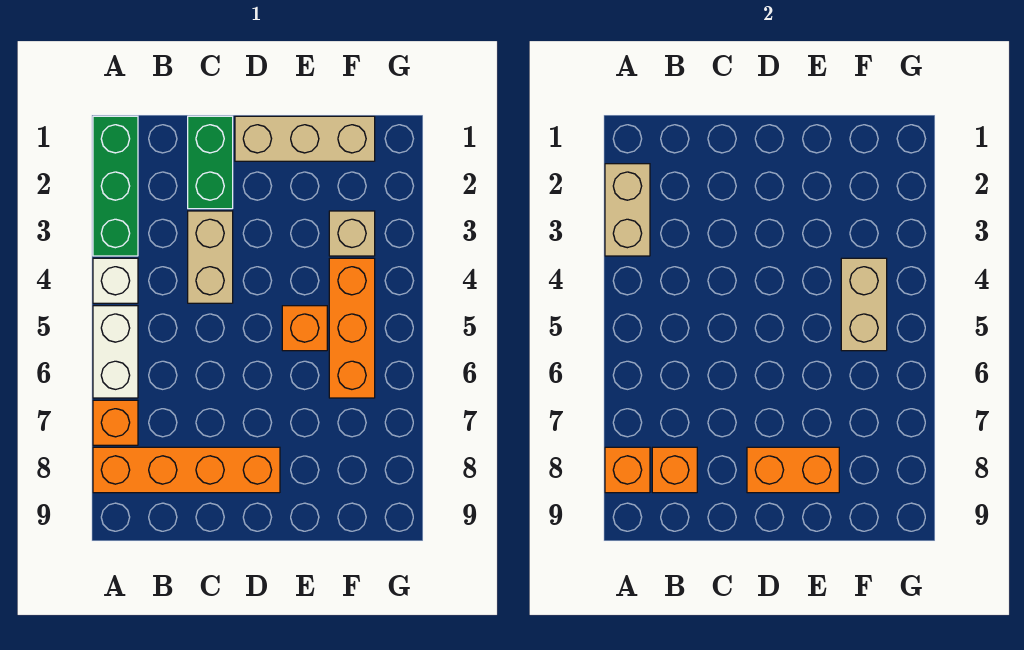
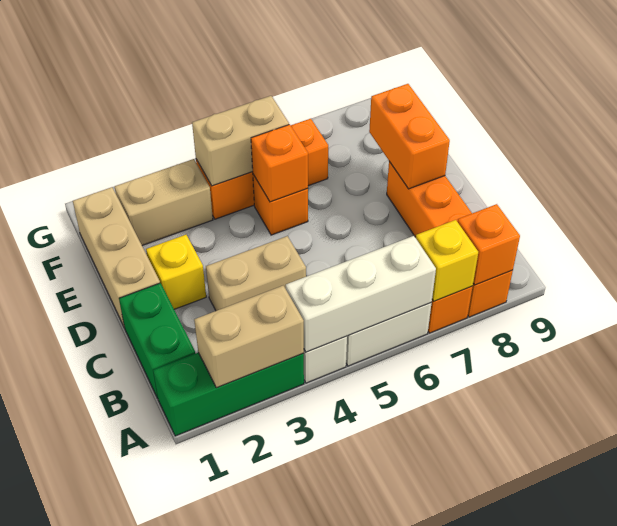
none -> white brick A4:A6 level 2
none -> yellow brick A7 level 2
orange brick B8 level 2 -> orange brick E5 level 2
green brick C1:C2 level 1 -> green brick B1:C1 level 1
none -> yellow brick D2 level 1
tan brick F3 level 1 -> tan brick F2:F3 level 1

